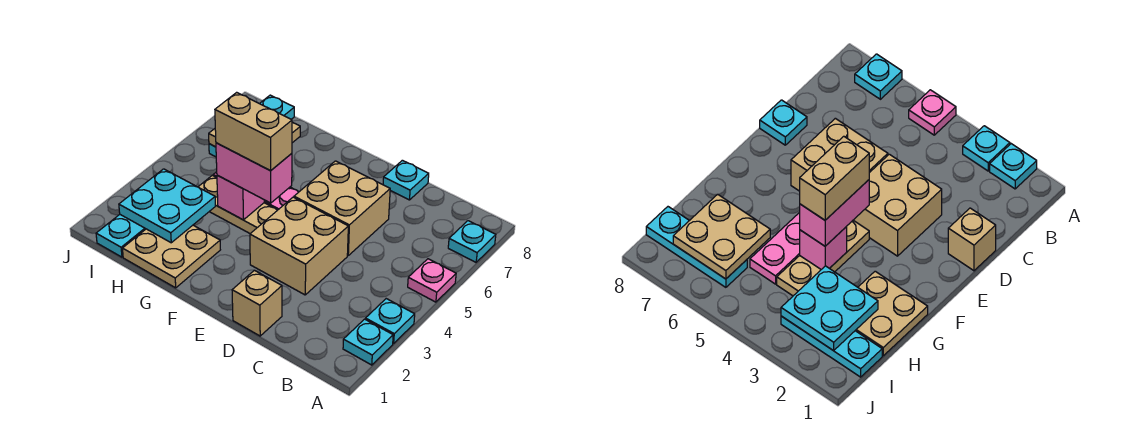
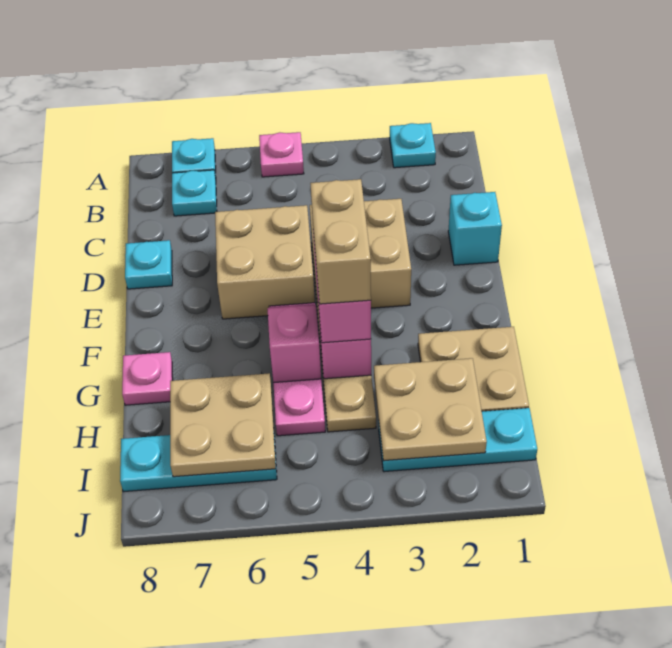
cyan plate A3 level 1 -> cyan plate B7 level 1
tan brick D1 level 1 -> cyan brick D1 level 1
none -> pink brick G5 level 2
none -> pink plate G8 level 1
cyan plate H2:I3 level 2 -> tan plate H2:I3 level 2

